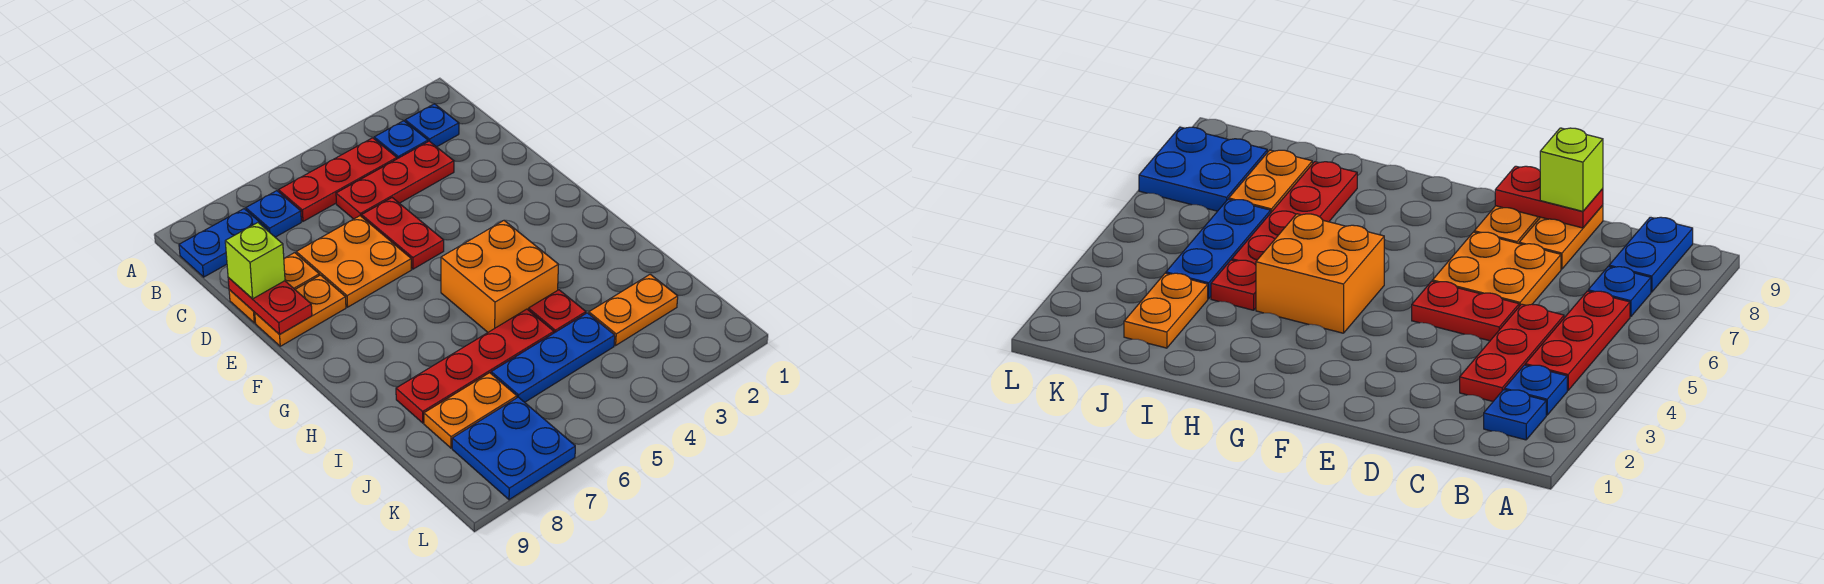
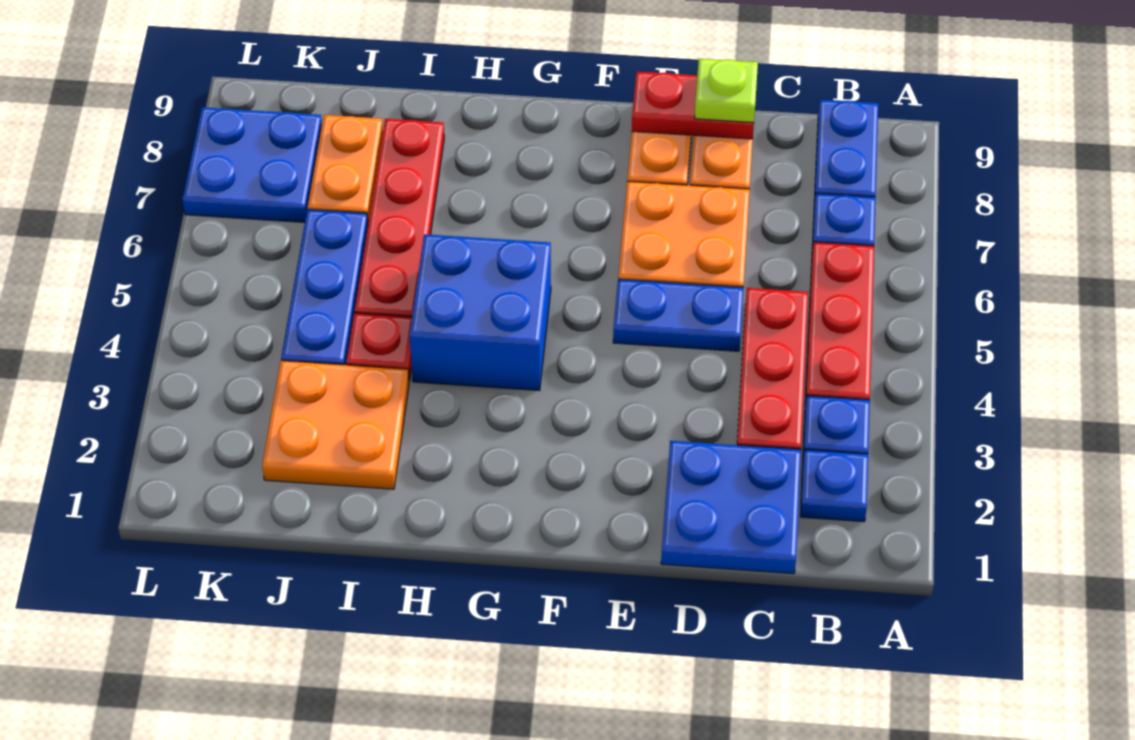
none -> blue plate C1:D2 level 1
red plate D5:E5 level 1 -> blue plate D5:E5 level 1
lime brick D9 level 3 -> lime plate D9 level 3
orange brick G4:H5 level 1 -> blue brick G4:H5 level 1
orange plate J2:J3 level 1 -> orange plate I2:J3 level 1

